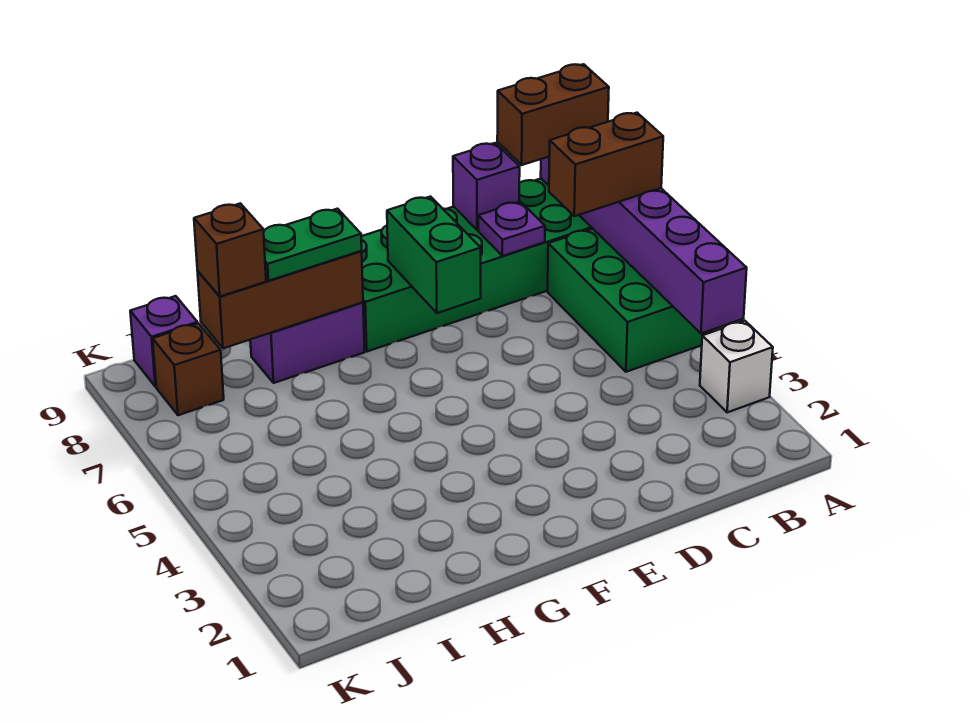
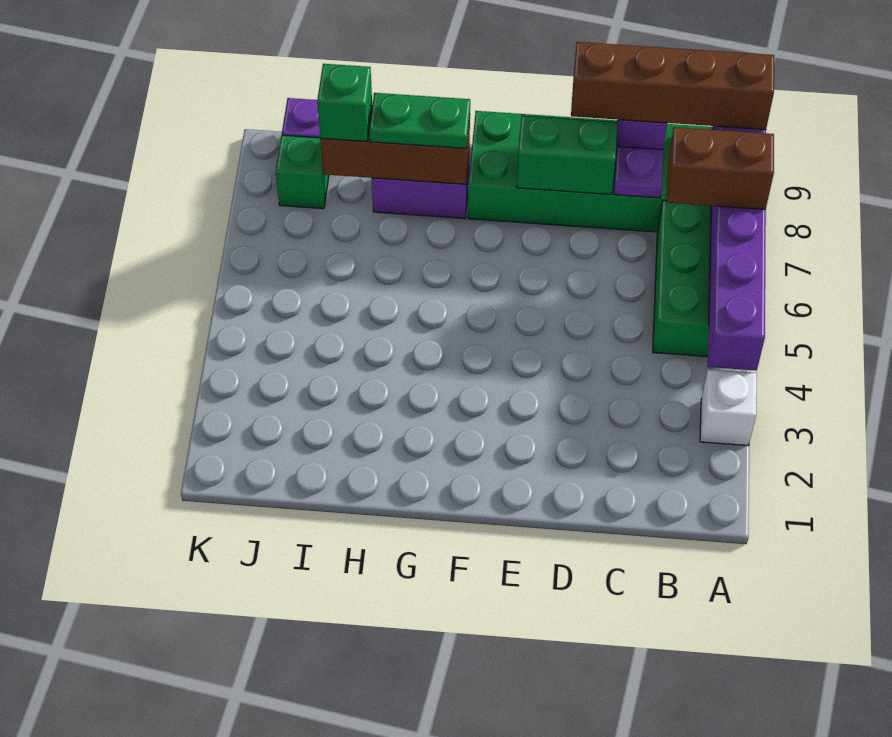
brown brick A9:B9 level 3 -> brown brick A9:D9 level 3
green brick E7:E8 level 2 -> green brick D8:E8 level 2
brown brick I8 level 3 -> green brick I8 level 3
brown brick J8 level 1 -> green brick J8 level 1

